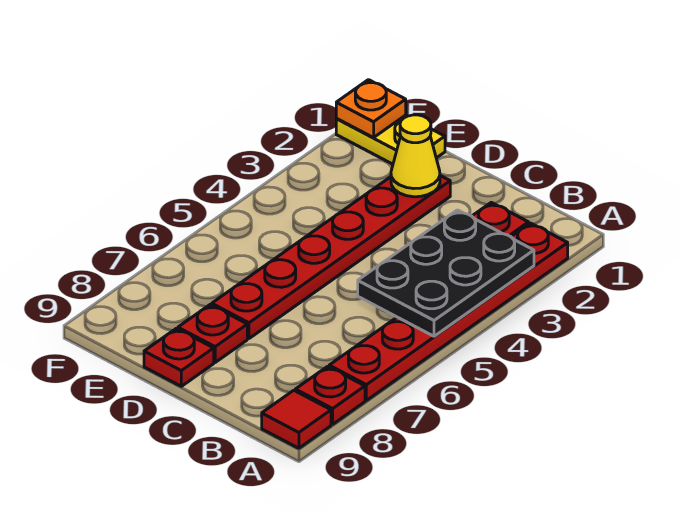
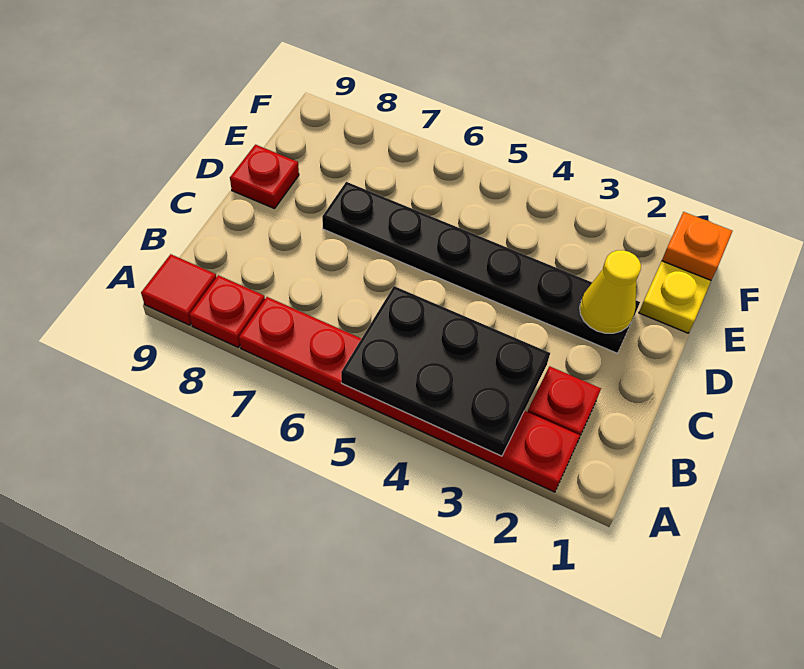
red plate D2:D7 level 1 -> black plate D2:D7 level 1
red plate D8 level 1 -> none

